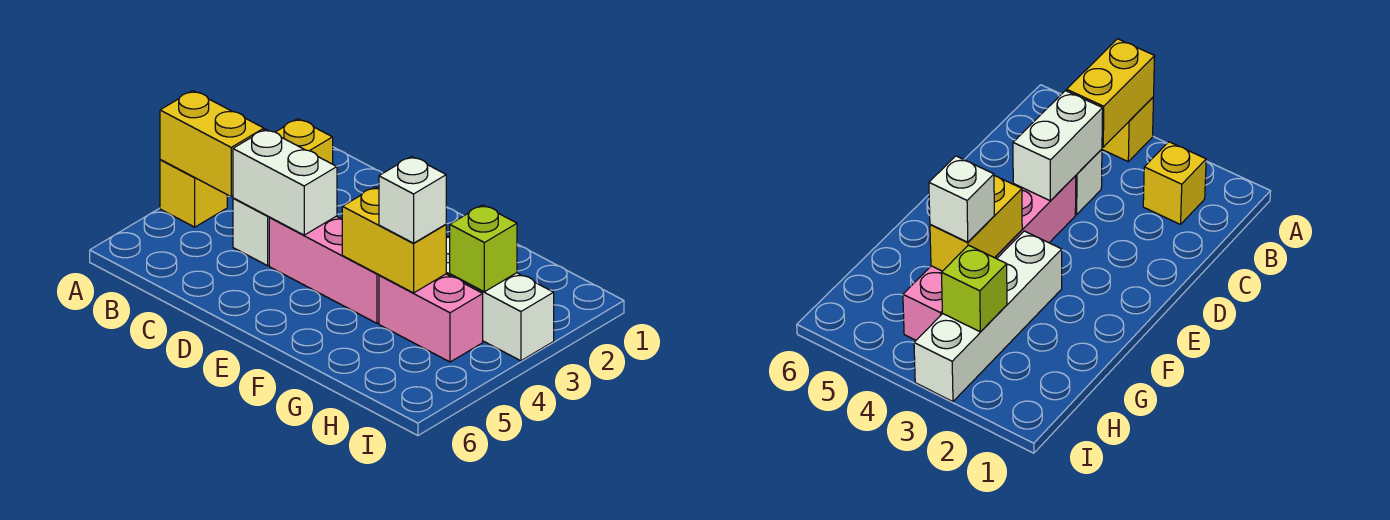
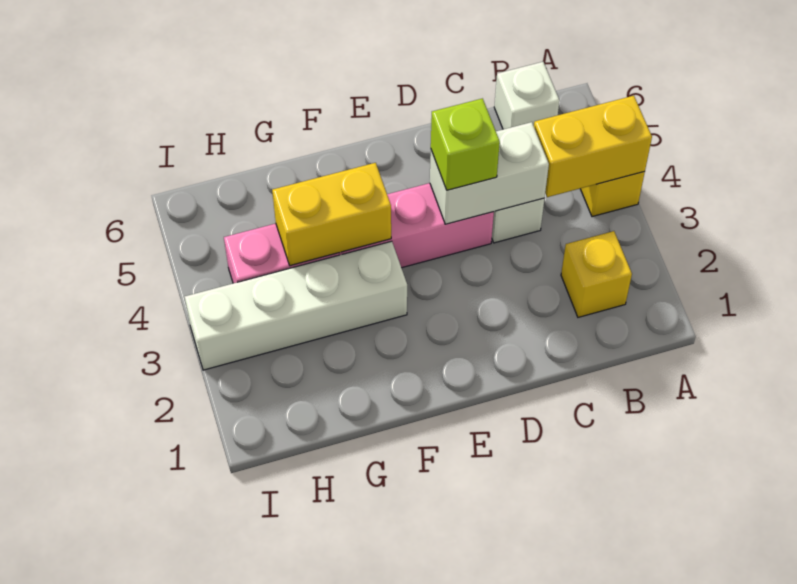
white brick G4 level 3 -> white brick B6 level 1
lime brick H3 level 2 -> lime brick D4 level 3

